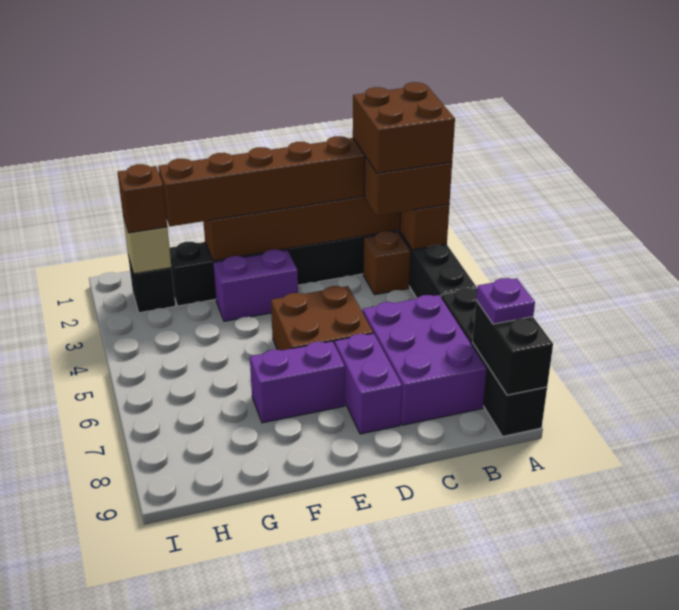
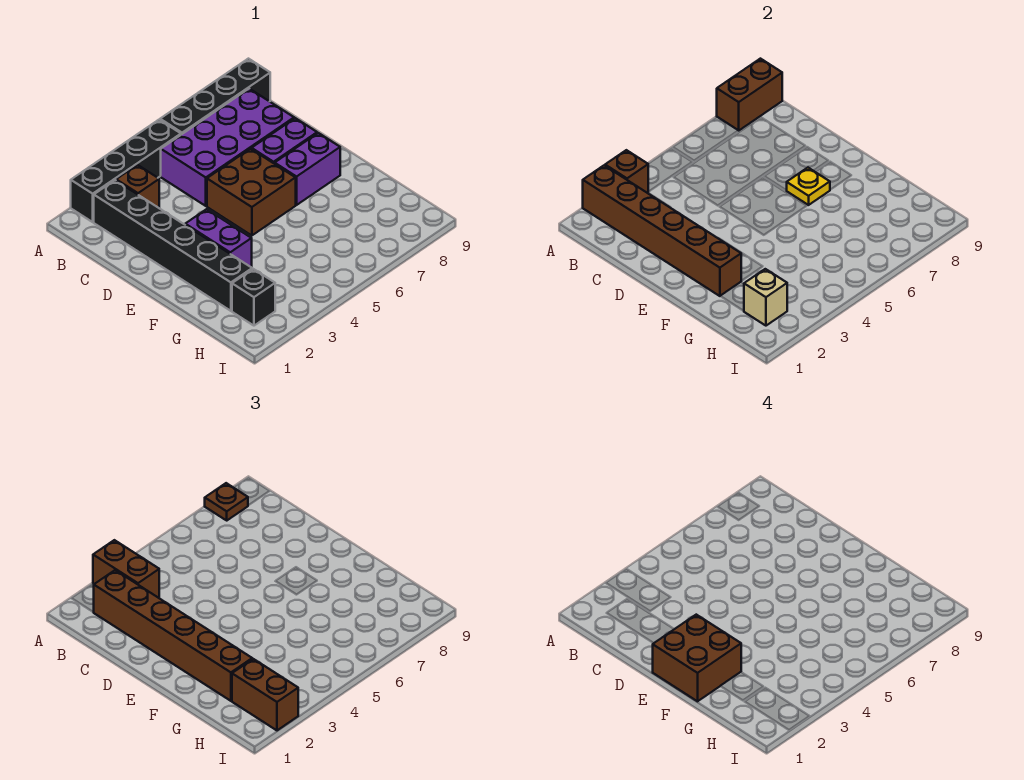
brown brick A2:B3 level 4 -> brown brick E1:F2 level 4
black brick A8:A9 level 2 -> brown brick A8:A9 level 2
purple plate A8 level 3 -> brown plate A8 level 3
purple brick B6:C8 level 1 -> purple brick B5:C8 level 1
purple brick E7:F7 level 1 -> purple brick E7:E8 level 1
none -> yellow plate E7 level 2
brown brick H2 level 3 -> brown brick H2:I2 level 3

